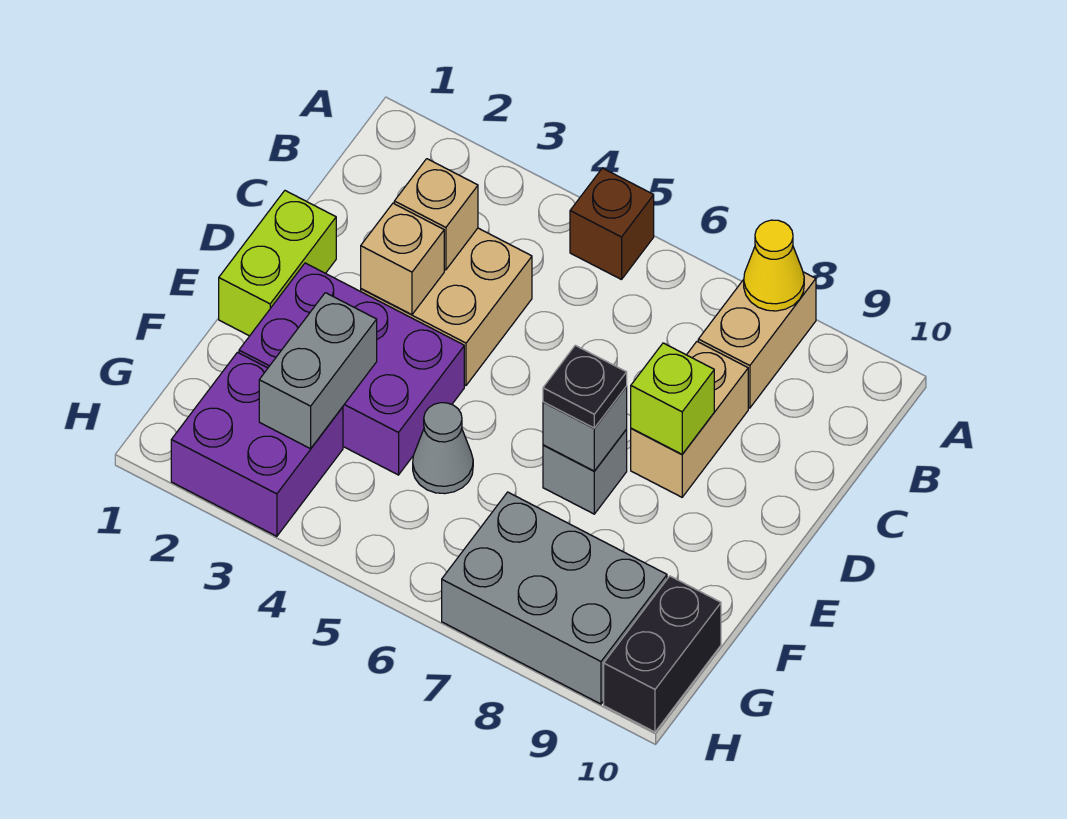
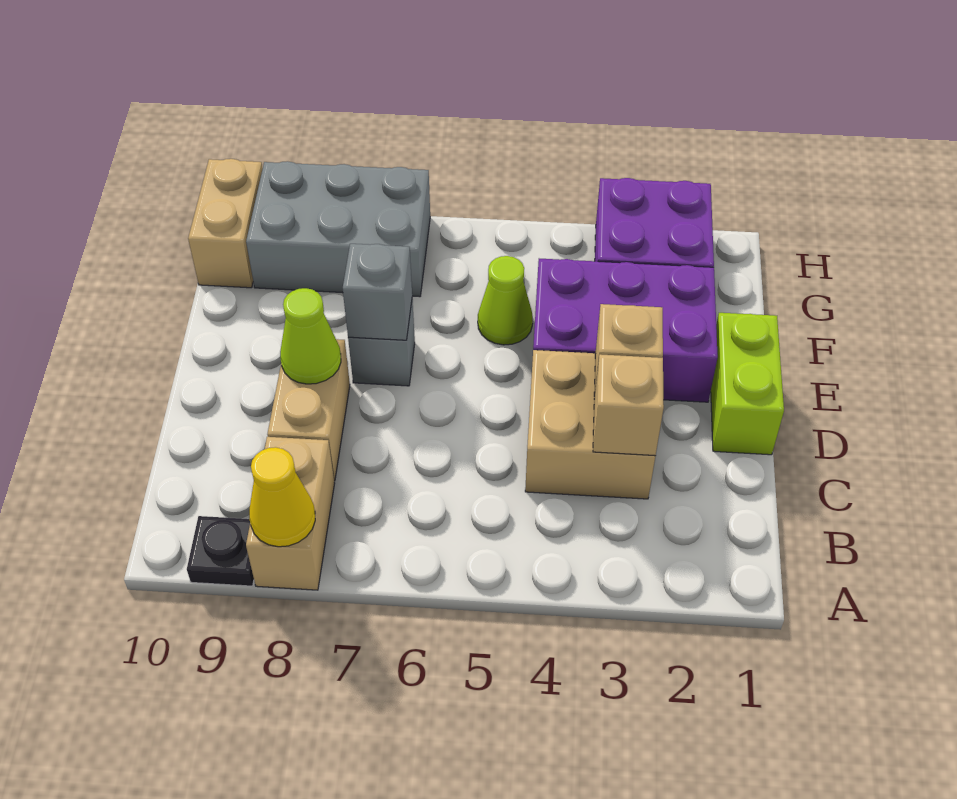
brown brick A5 level 1 -> none
lime brick D8 level 2 -> lime cone D8 level 2
black plate E7 level 3 -> black plate A9 level 1
grey brick F3:G3 level 2 -> none
grey cone F5 level 1 -> lime cone F5 level 1
black brick G10:H10 level 1 -> tan brick G10:H10 level 1

